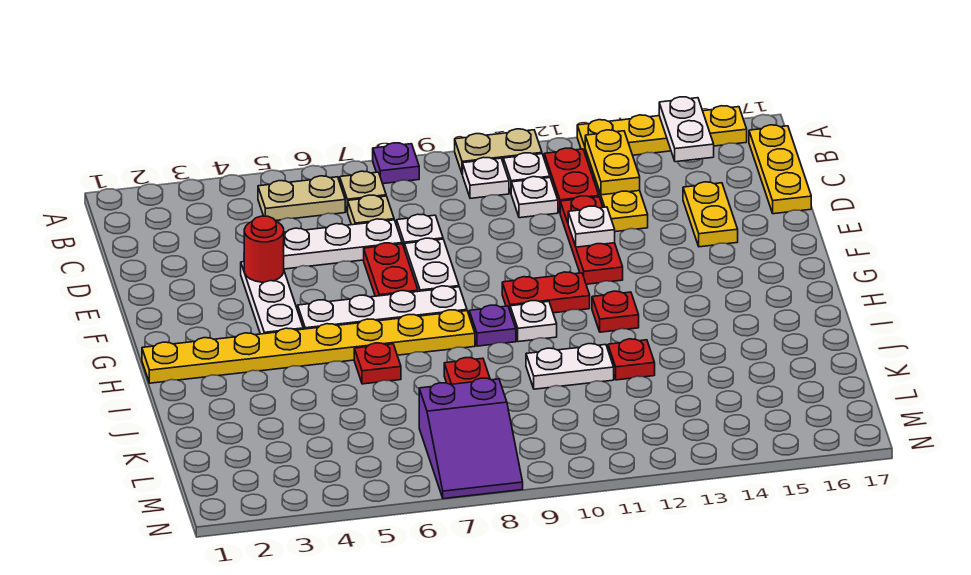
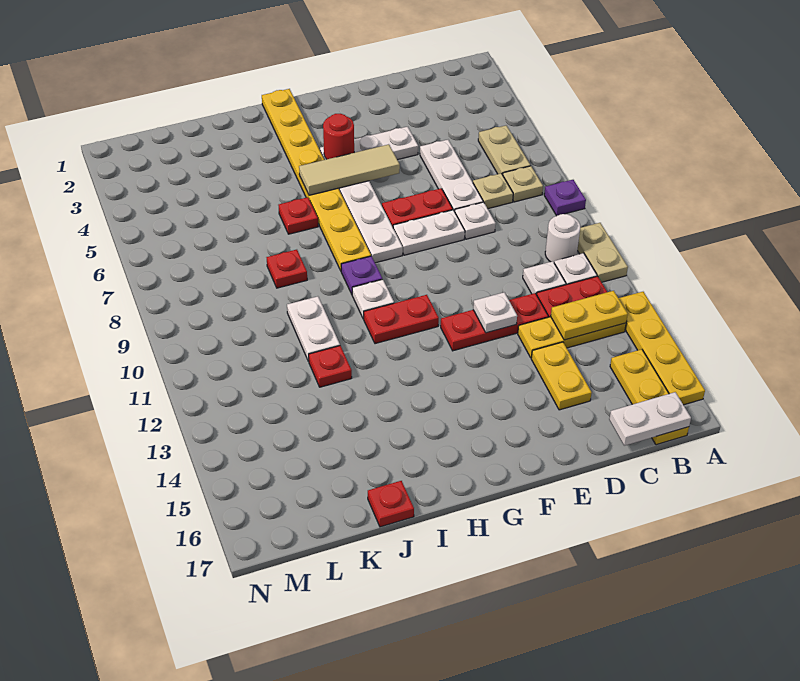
white plate A15:B15 level 2 -> white plate B17:C17 level 2
white plate B10 level 1 -> white round brick B10 level 1
yellow plate B17:D17 level 1 -> yellow plate B15:B17 level 1
yellow plate D15:E15 level 1 -> yellow plate D14:D15 level 1
red round brick E4 level 2 -> red round brick G4 level 2
none -> tan tile F5:H5 level 2
red plate G10:G11 level 1 -> red plate G11:H11 level 1
red plate H12 level 1 -> red plate J17 level 1
purple slope L7:N8 level 1 top L -> none

